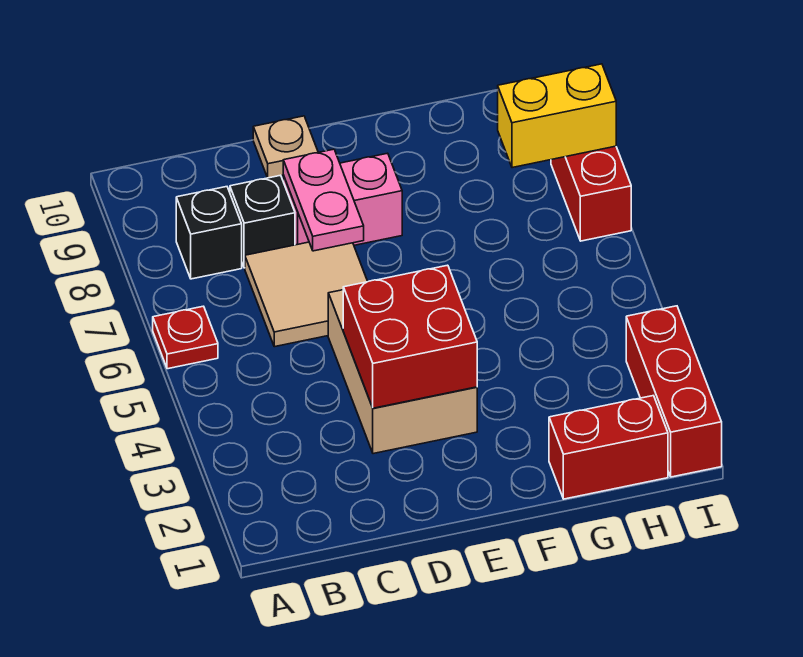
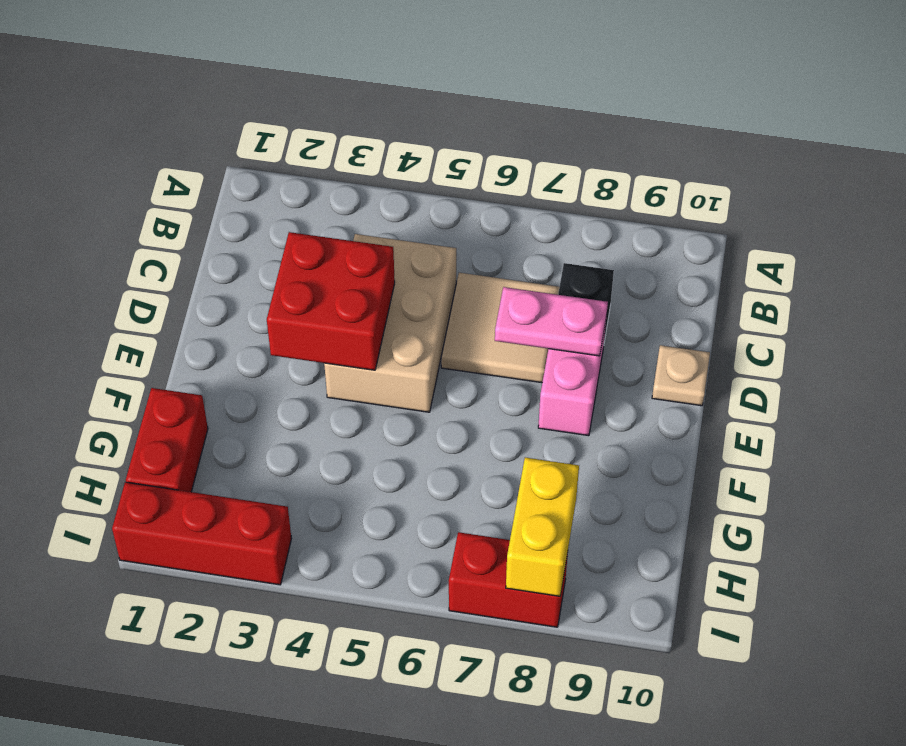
red plate A6 level 1 -> none
black brick B8 level 1 -> none
tan brick D3:E5 level 1 -> tan brick C4:E5 level 1

